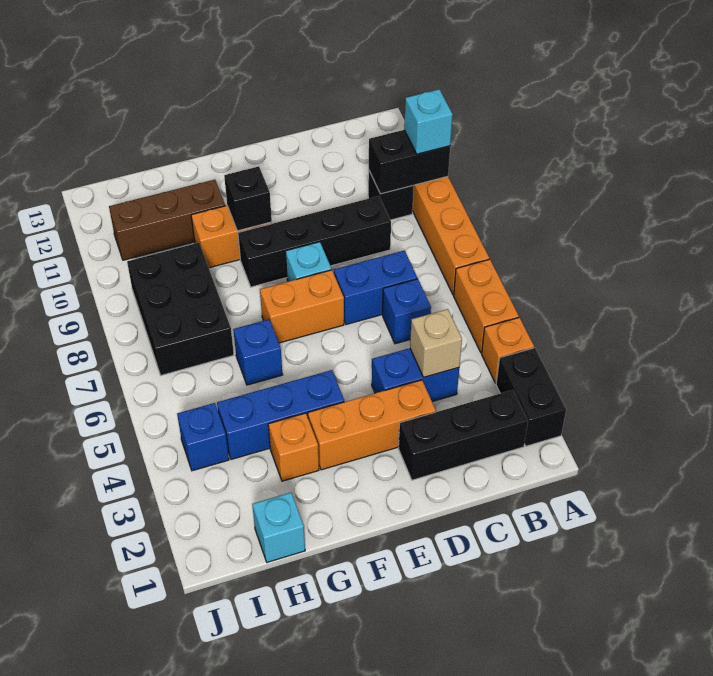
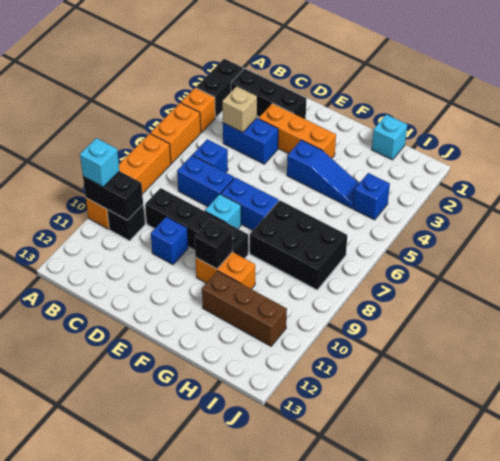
orange brick E7:F7 level 1 -> blue brick E7:F7 level 1
blue brick F4:H4 level 1 -> blue slope F4:H4 level 1 top F
orange brick G3 level 1 -> none
blue brick G6 level 1 -> blue brick D10 level 1
black brick H7:I9 level 1 -> black brick G7:I8 level 1

